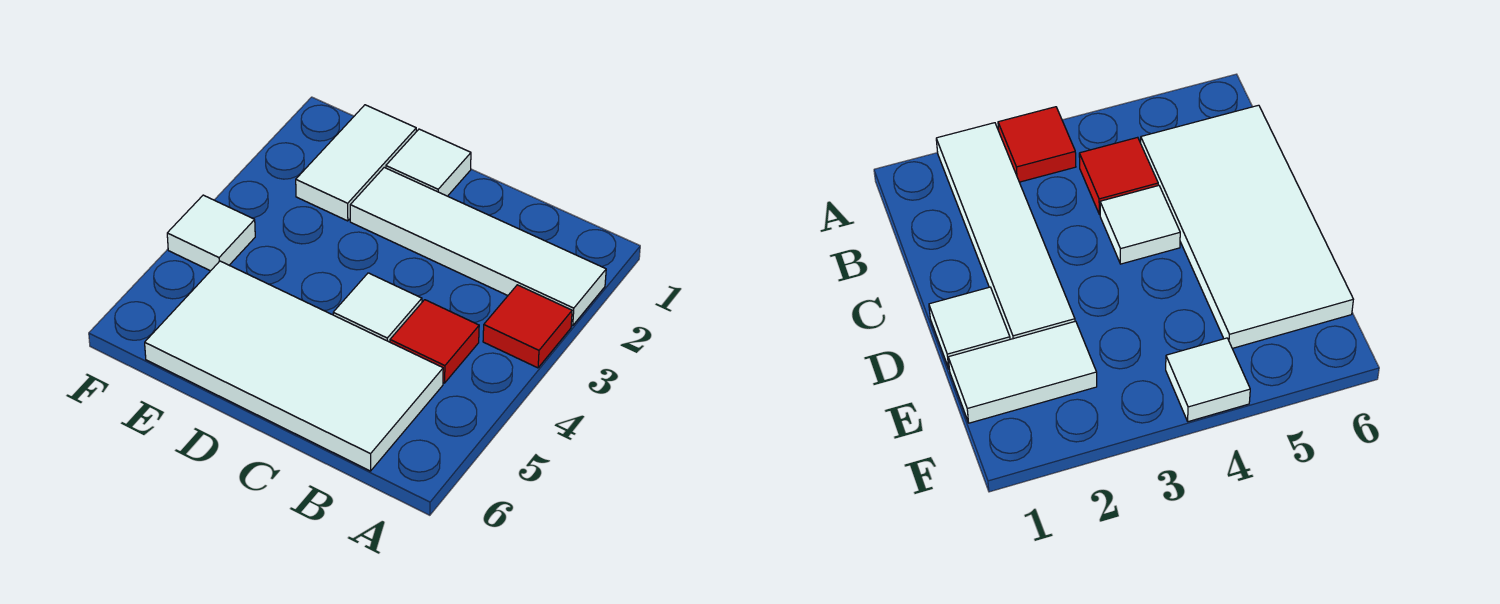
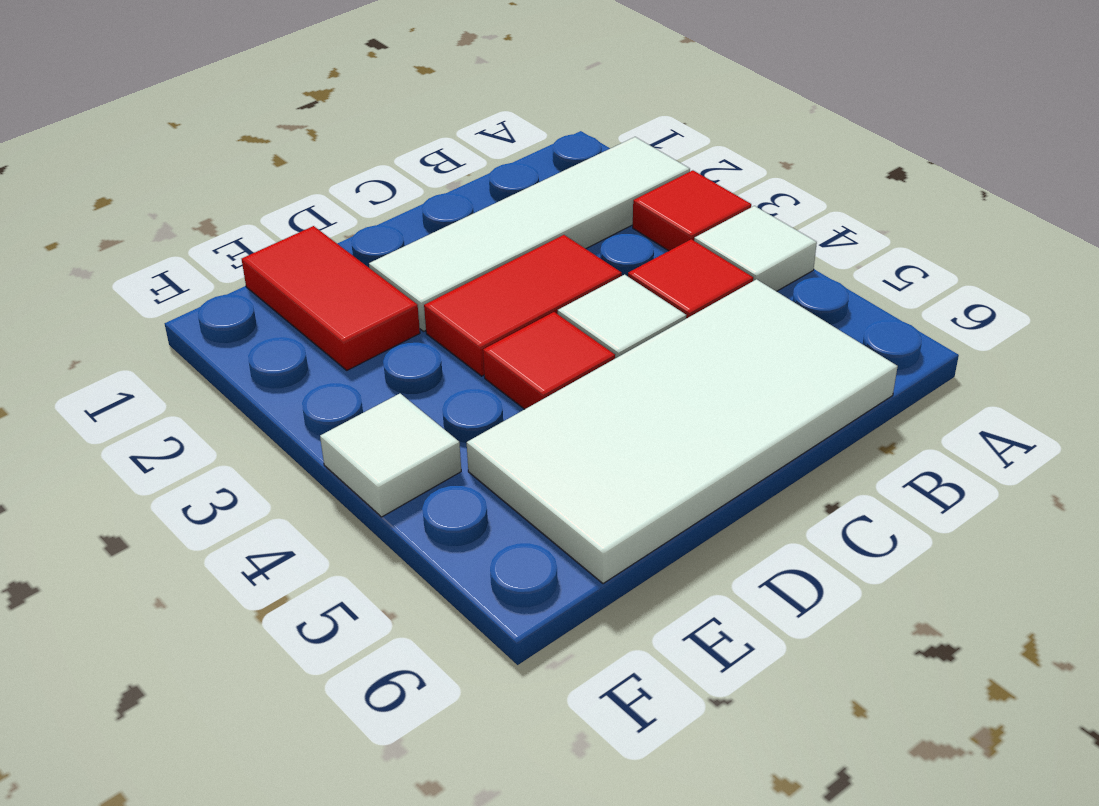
none -> red tile C3:D3 level 1
white tile D1 level 1 -> white tile A4 level 1
none -> red tile D4 level 1
white tile E1:E2 level 1 -> red tile E1:E2 level 1

